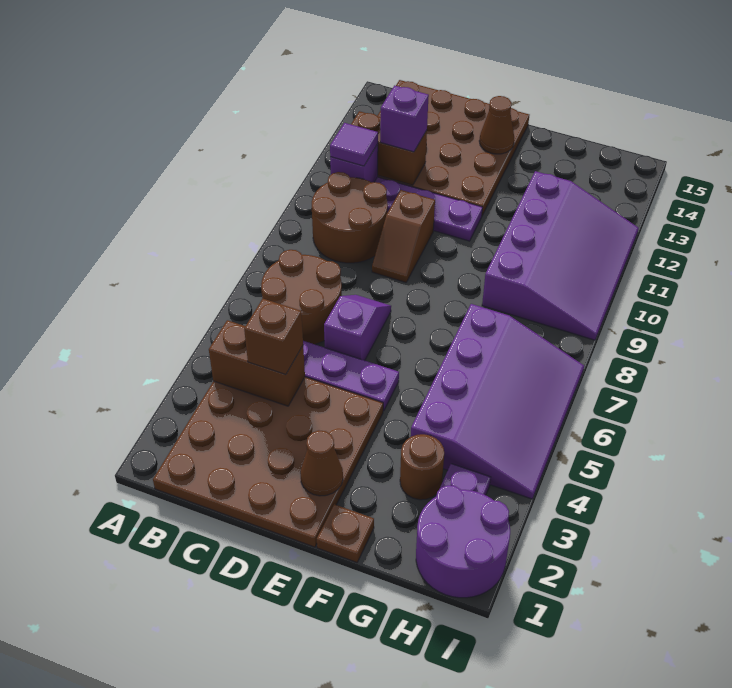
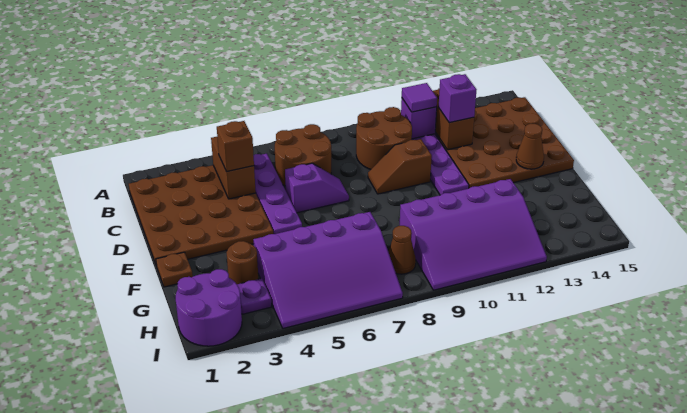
brown cone E2 level 2 -> brown cone H8 level 1

